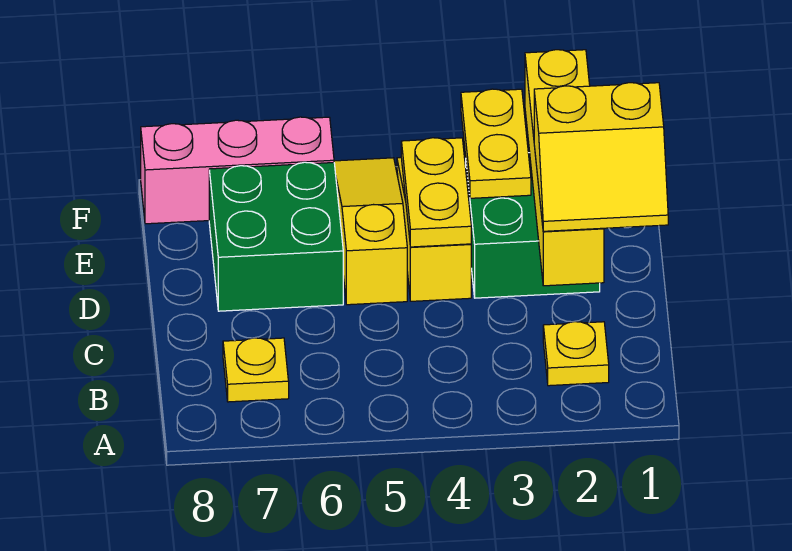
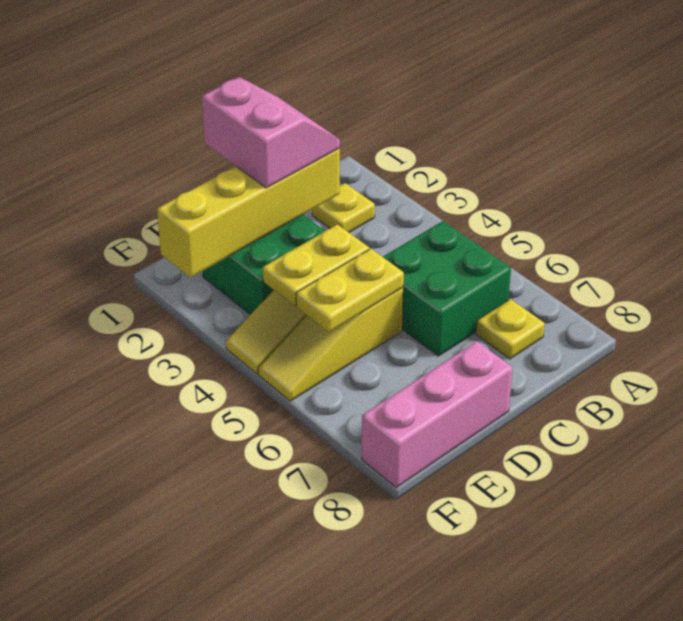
yellow slope C1:D2 level 3 top D -> pink slope C1:D2 level 3 top D
green brick D6:E7 level 1 -> green brick B5:C6 level 1
yellow plate E3:F3 level 2 -> yellow plate D5:E5 level 2
pink brick F6:F8 level 1 -> pink brick D8:F8 level 1

